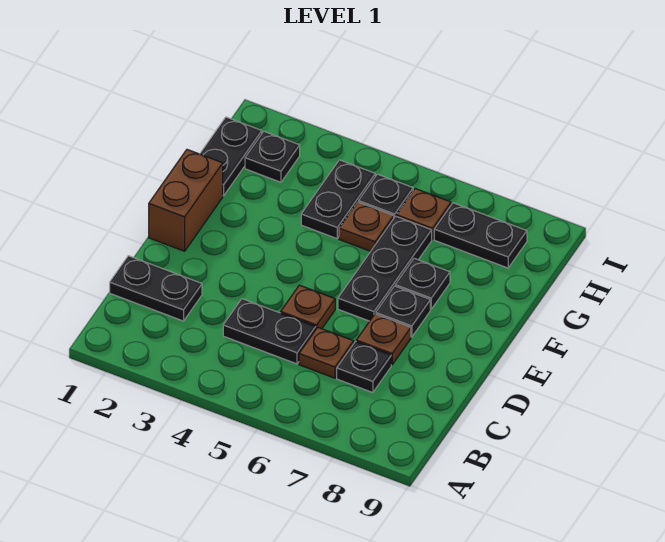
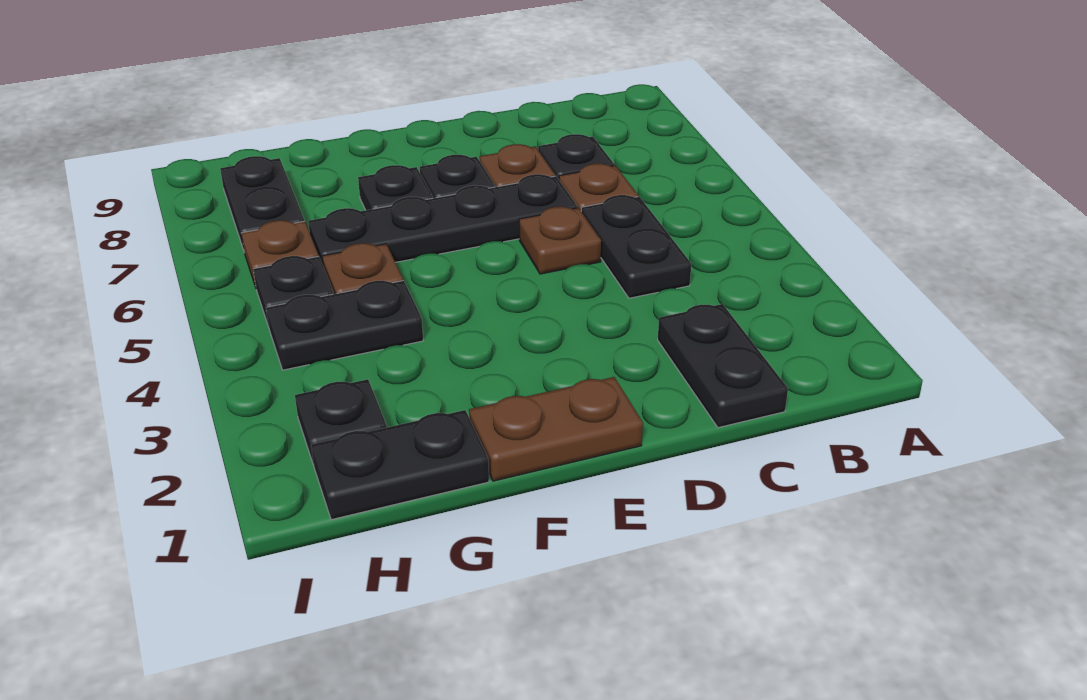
brown brick E1:F1 level 1 -> brown plate E1:F1 level 1
black plate E6:G6 level 1 -> black plate D6:G6 level 1

